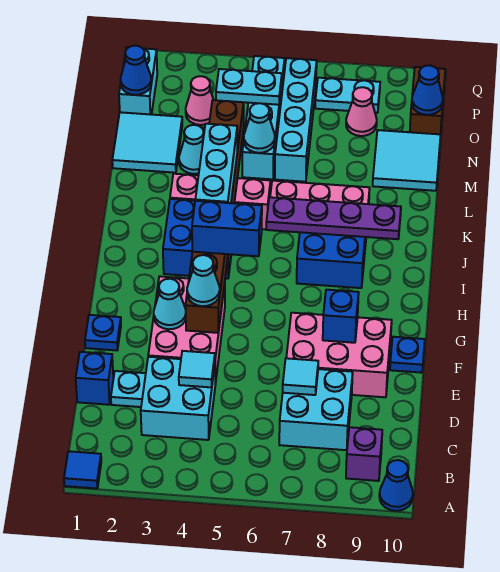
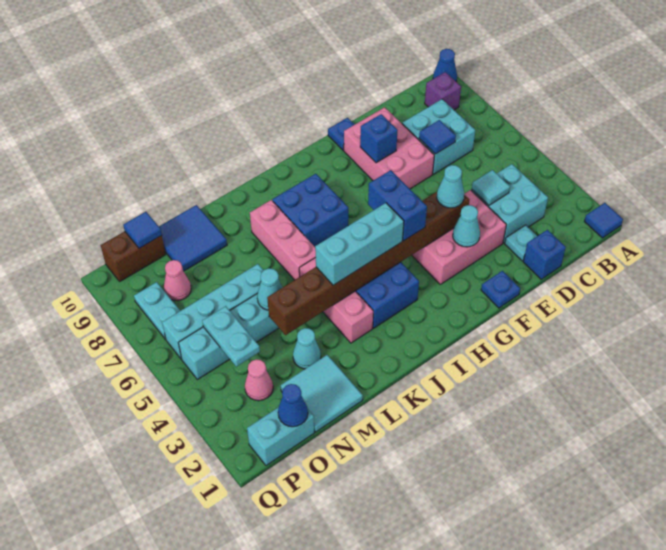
cyan tile D7 level 2 -> blue tile D7 level 2
purple plate J6:J9 level 2 -> none
cyan tile M9:N10 level 1 -> blue tile M9:N10 level 1
blue cone O10 level 2 -> blue tile O10 level 2

